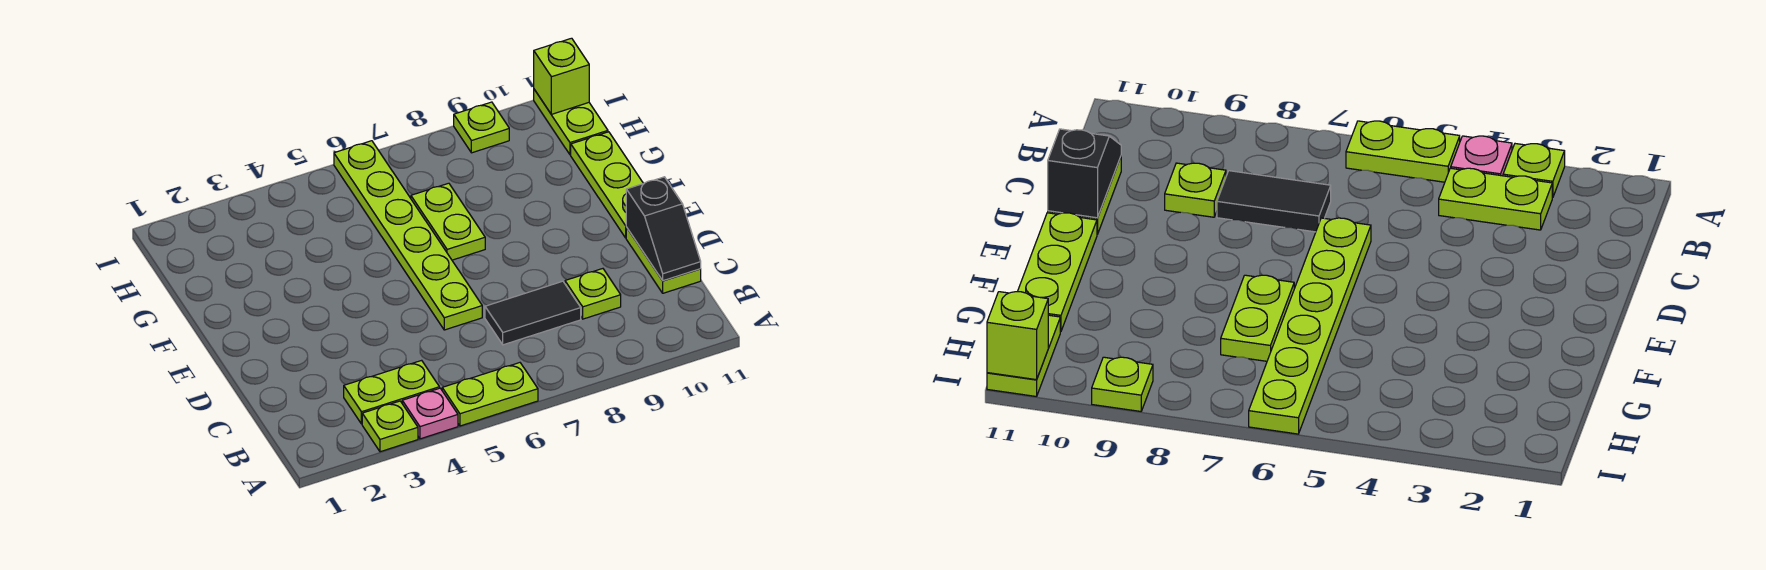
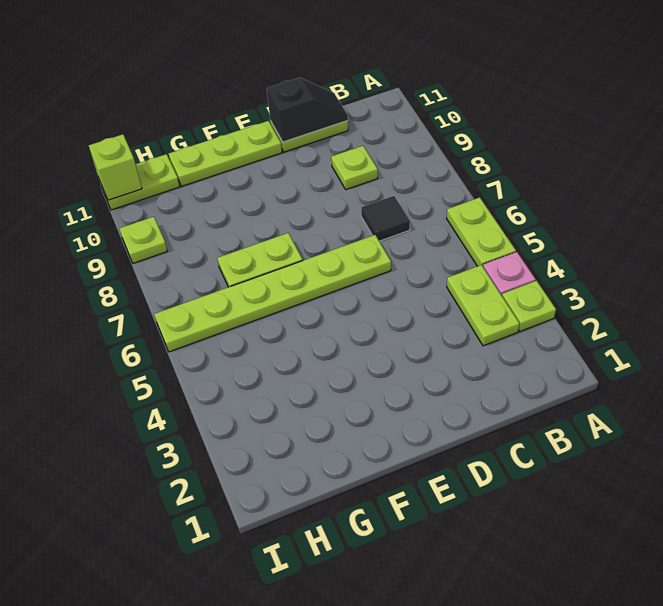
black tile C7:C8 level 1 -> black tile C7 level 1

